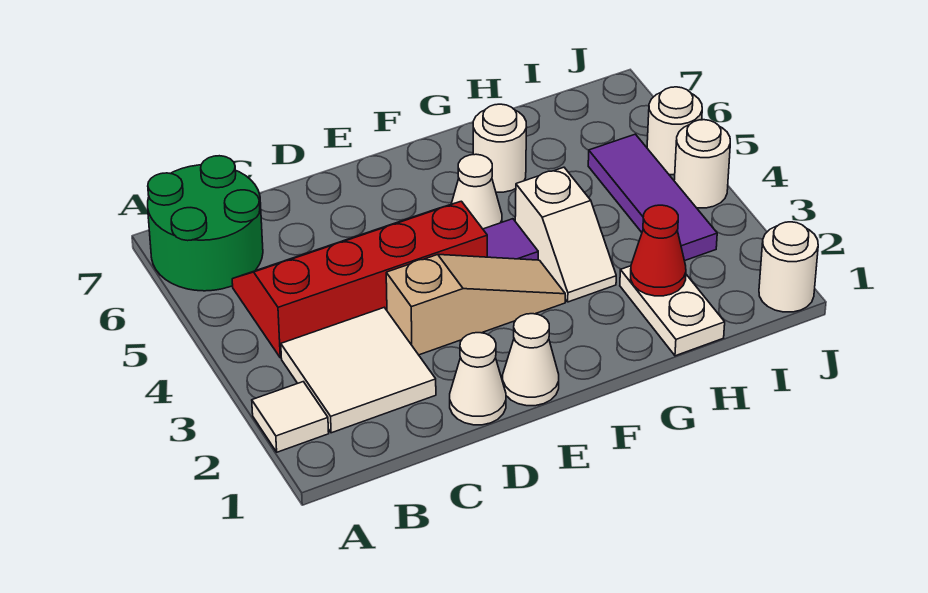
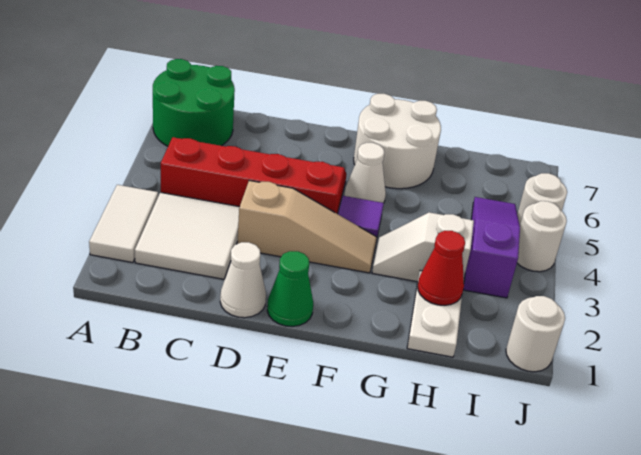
white tile A2 level 1 -> white tile A2:A3 level 1
white cone E1 level 1 -> green cone E1 level 1
white slope G3:G4 level 1 top 4 -> white slope G3:H3 level 1 top H
white round brick G6 level 1 -> white round brick F6:G7 level 1
purple tile I3:I5 level 1 -> purple slope I3:I5 level 1 top 3

